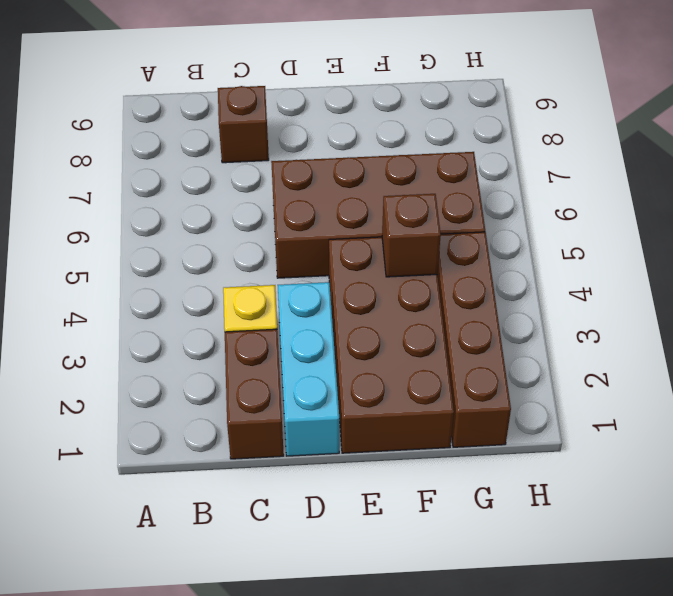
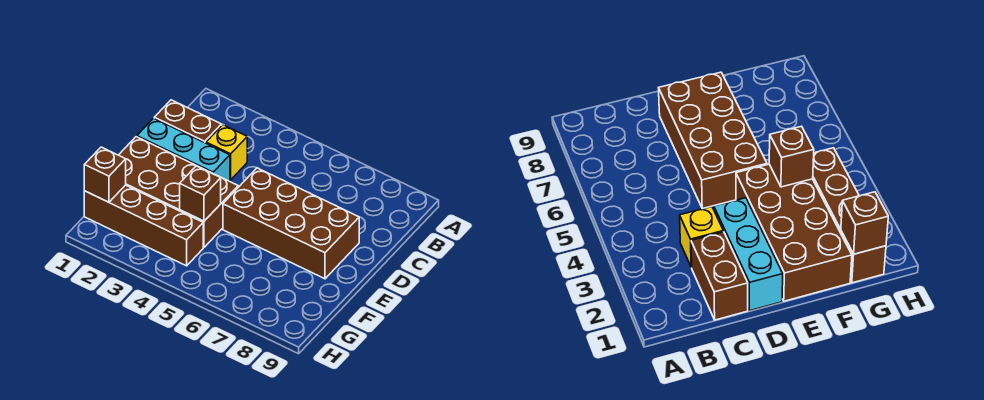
brown brick C8 level 1 -> brown brick G1 level 2
brown brick D5:G6 level 1 -> brown brick D5:E8 level 1

